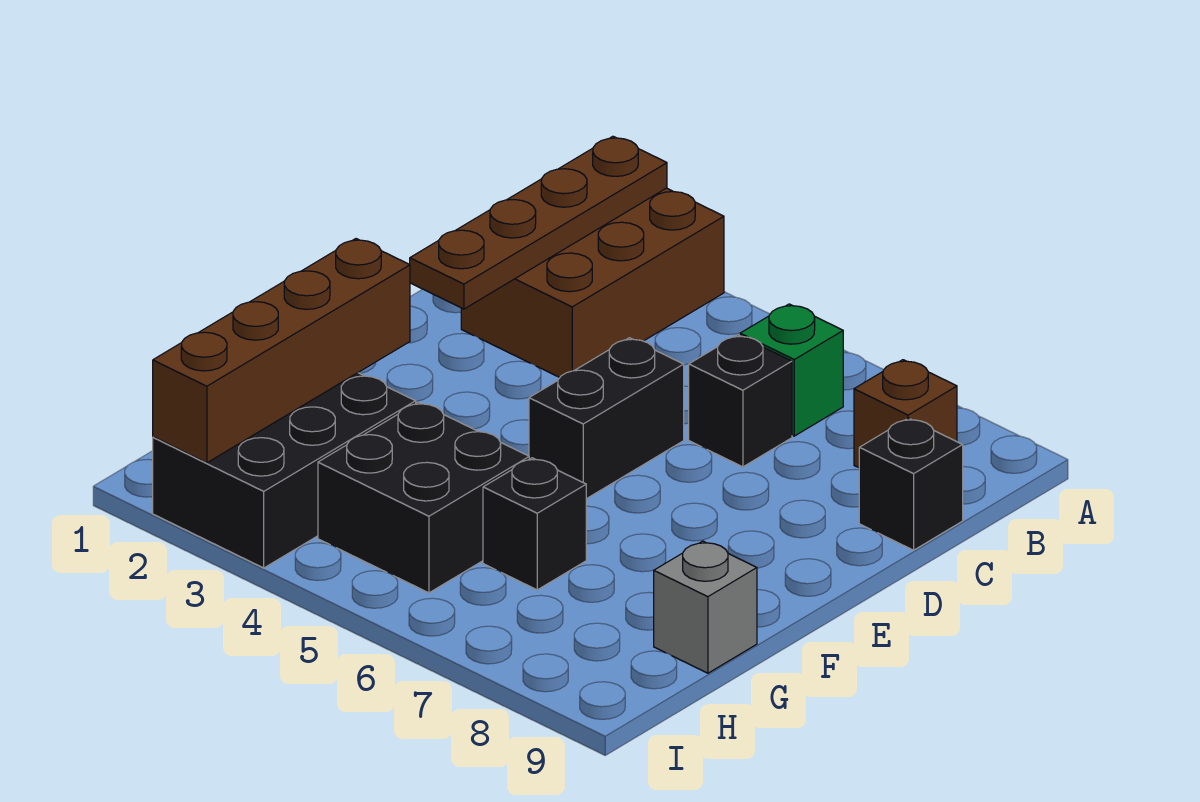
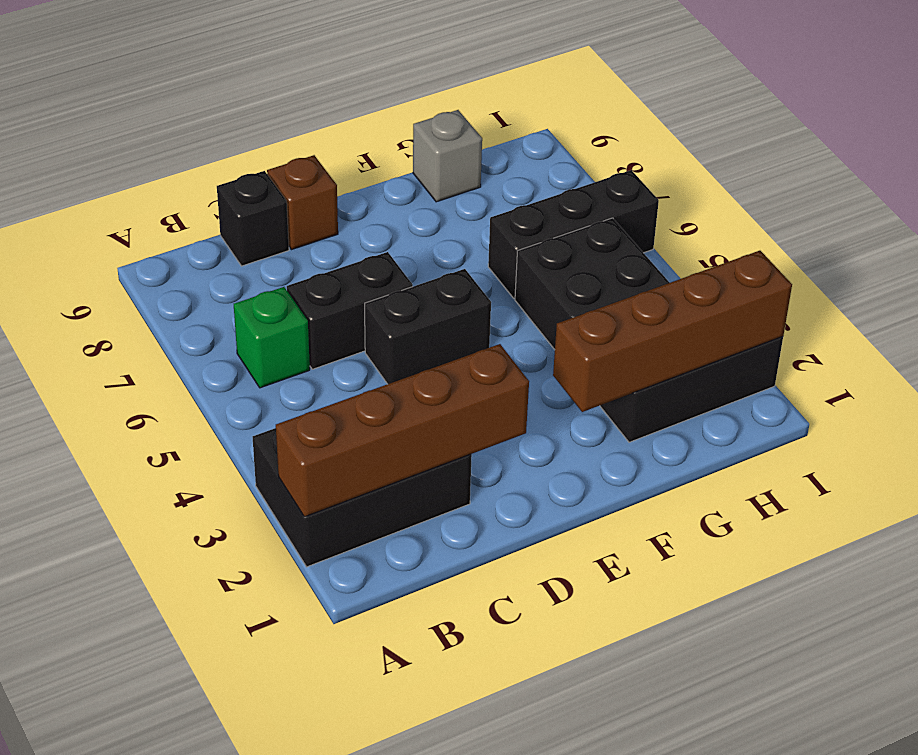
brown brick A2:C3 level 1 -> black brick A2:C3 level 1
brown plate A2:D2 level 2 -> brown brick A2:D2 level 2
brown brick B8 level 1 -> brown brick D9 level 1
black brick C6 level 1 -> black brick C6:D6 level 1
black brick G6 level 1 -> black brick G6:I6 level 1

